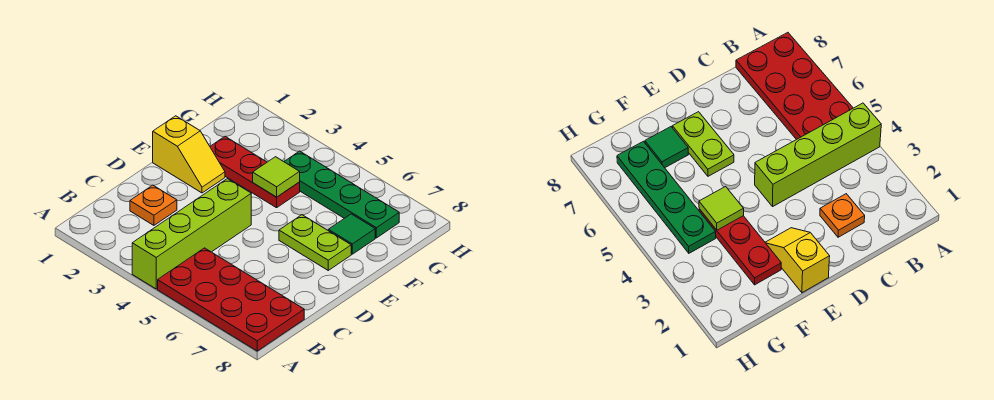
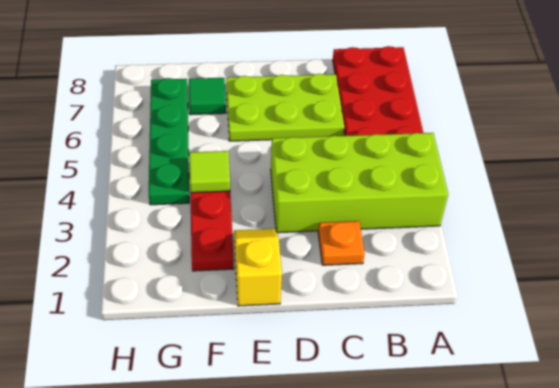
lime brick A4:D4 level 1 -> lime brick A3:D4 level 1
lime plate E6:E7 level 1 -> lime plate C6:E7 level 1

